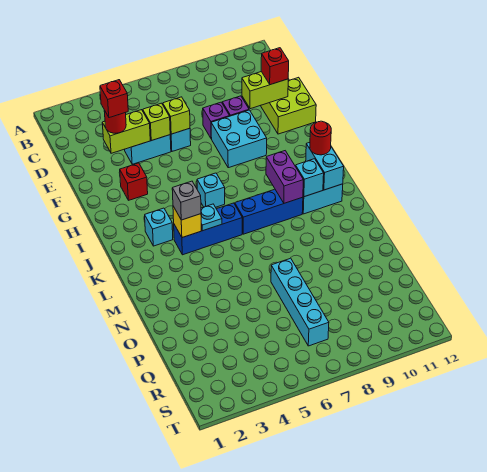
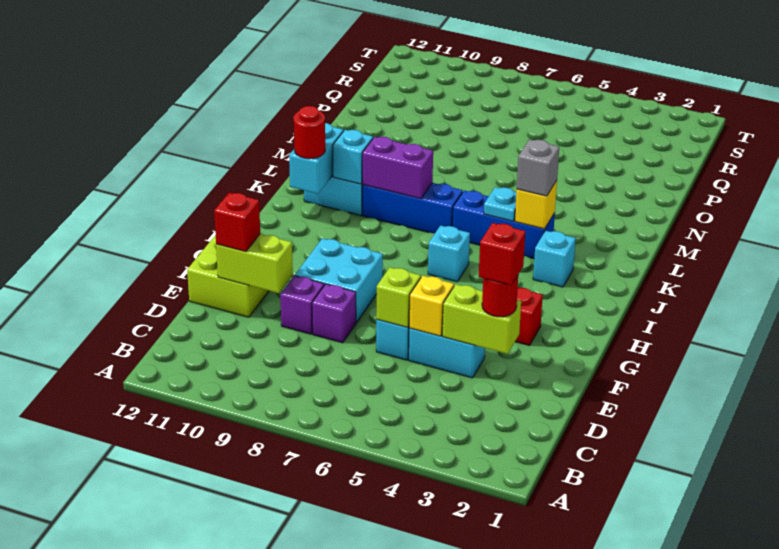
lime brick E5 level 2 -> yellow brick E5 level 2
purple brick J9:K9 level 2 -> purple brick K8:K9 level 2
cyan brick O7:R7 level 1 -> none

